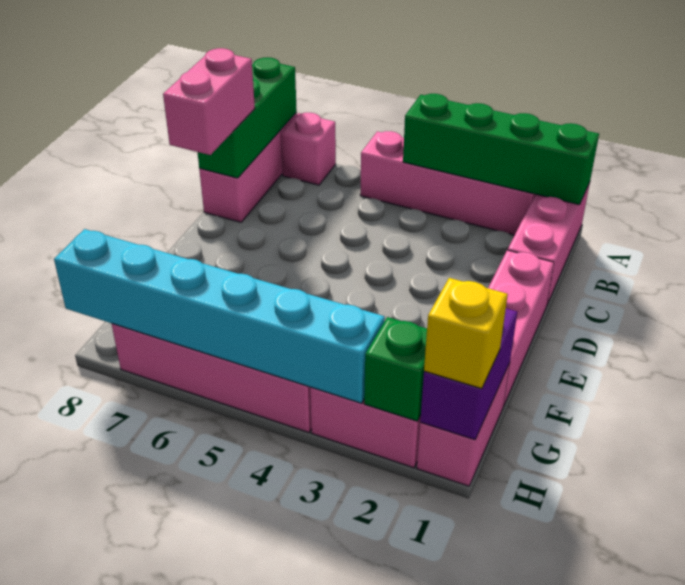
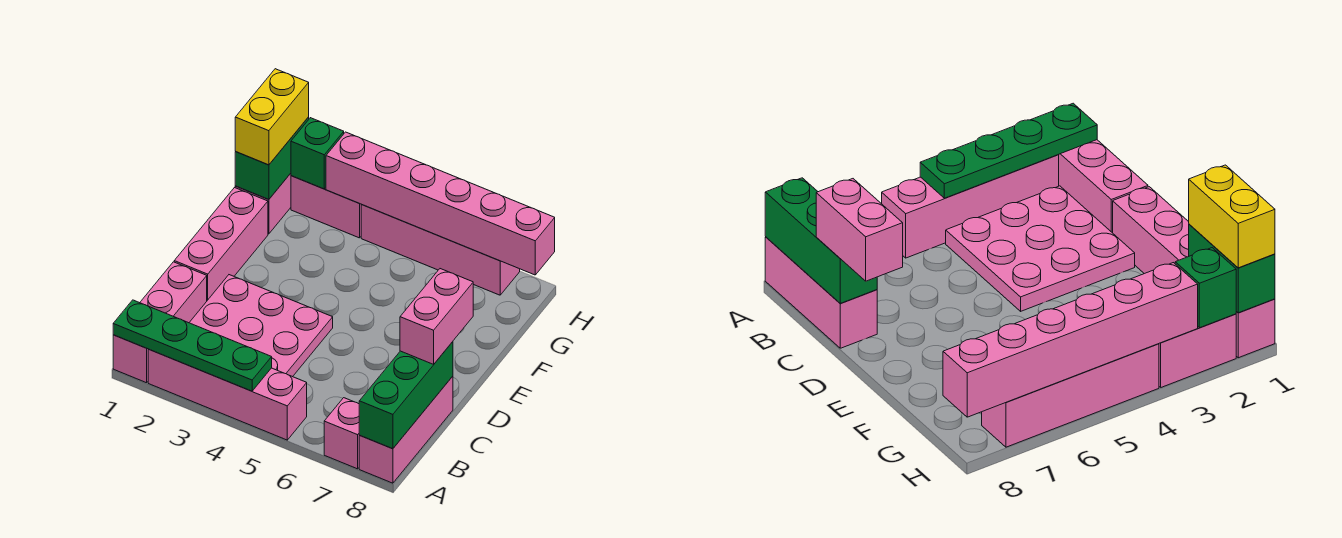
green brick A1:A4 level 2 -> green plate A1:A4 level 2
none -> pink plate B2:D4 level 1
purple brick G1:H1 level 2 -> green brick G1:H1 level 2
yellow brick H1 level 3 -> yellow brick G1:H1 level 3
cyan brick H3:H8 level 2 -> pink brick H3:H8 level 2

